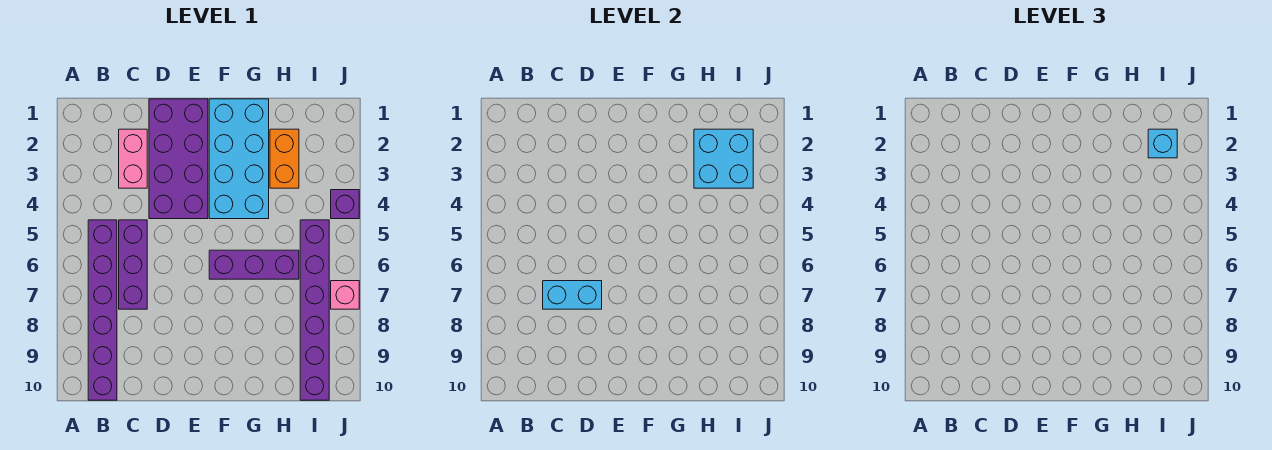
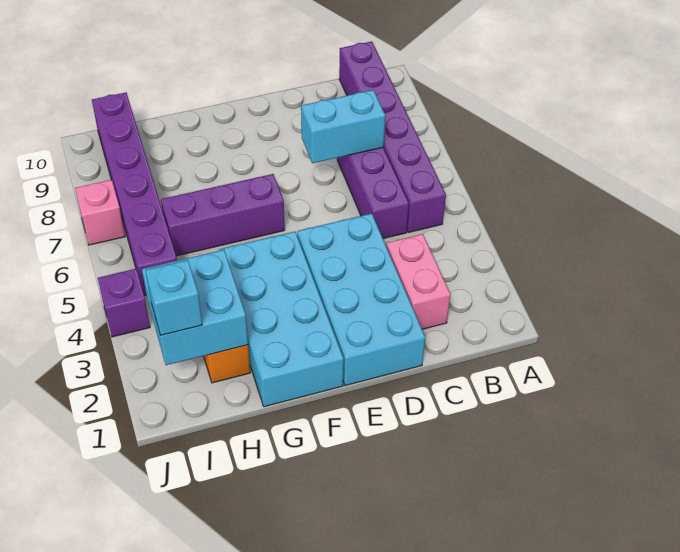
purple brick D1:E4 level 1 -> cyan brick D1:E4 level 1

